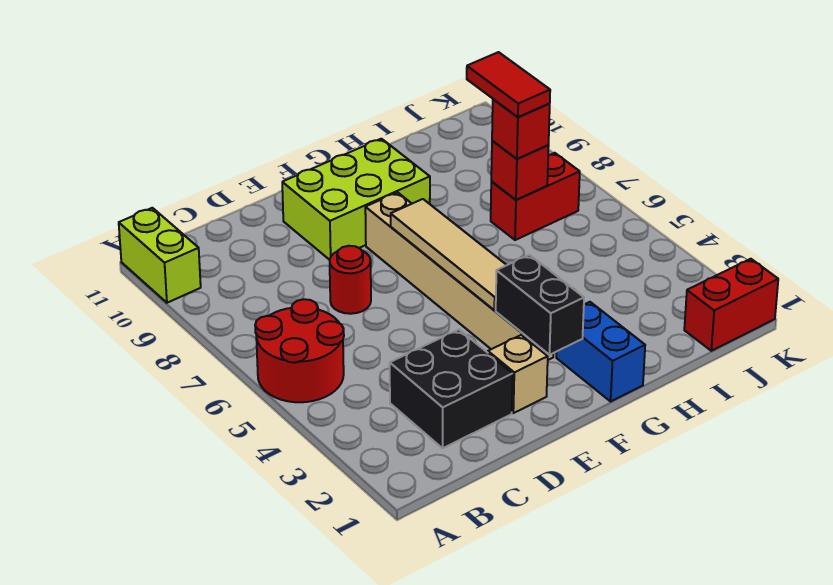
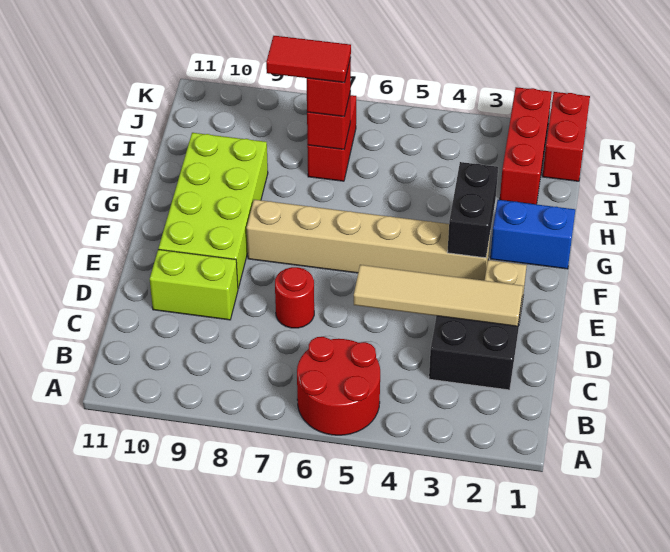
lime brick A10:A11 level 1 -> lime brick D9:D10 level 1
lime brick E9:G10 level 1 -> lime brick E9:H10 level 1
black brick F2:F3 level 2 -> black brick F3:G3 level 2
tan tile F4:F7 level 2 -> tan tile D2:D5 level 2
none -> red brick I2:K2 level 1

